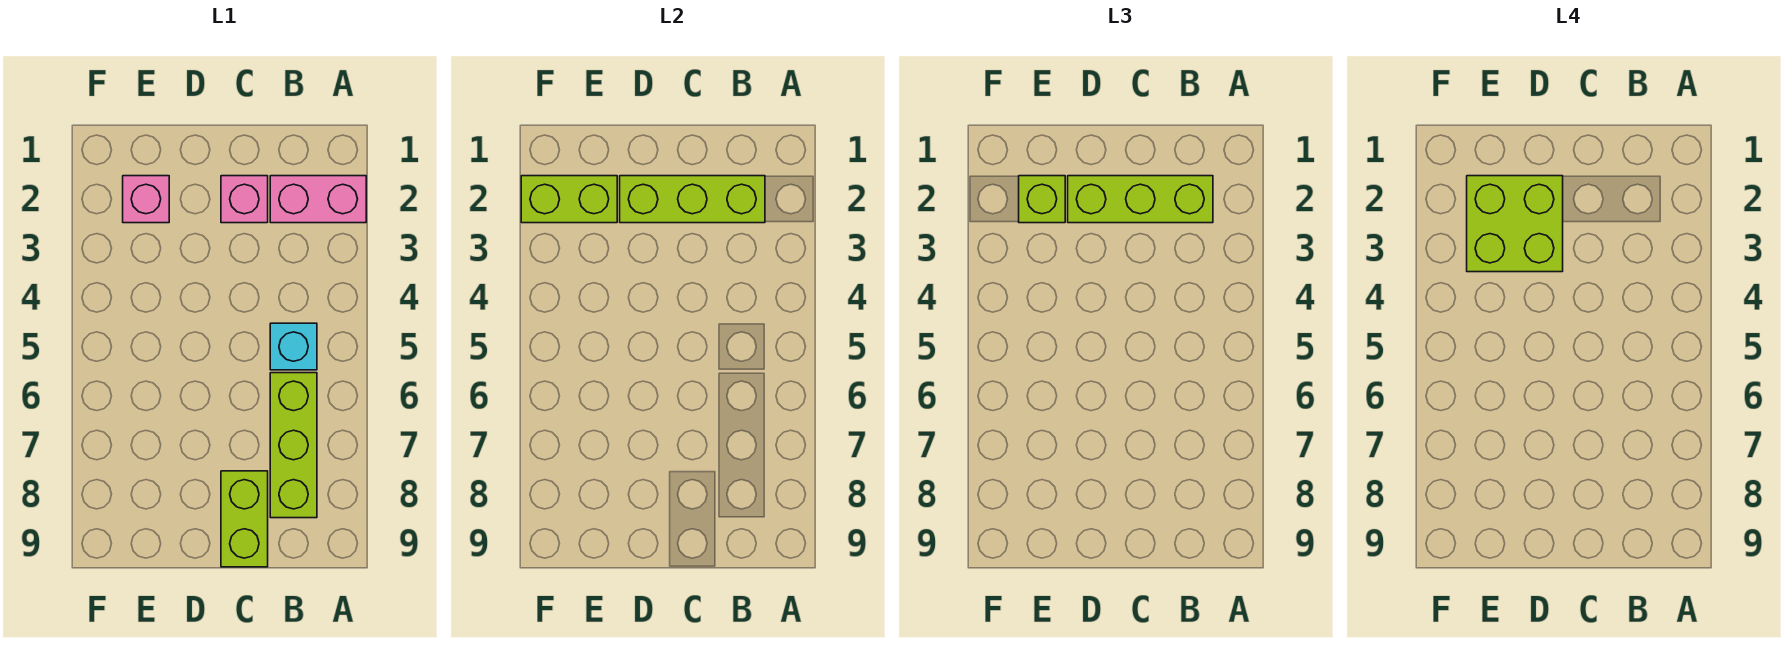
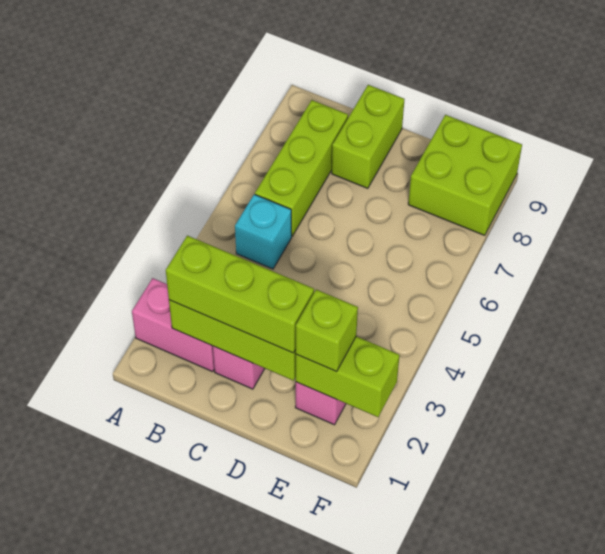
lime brick D2:E3 level 4 -> lime brick E8:F9 level 1

